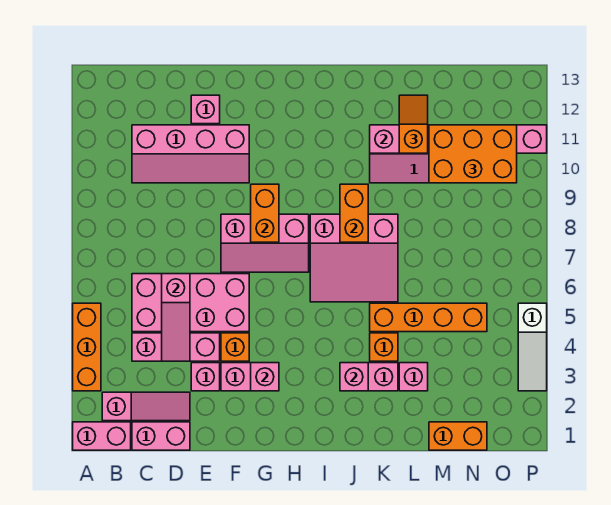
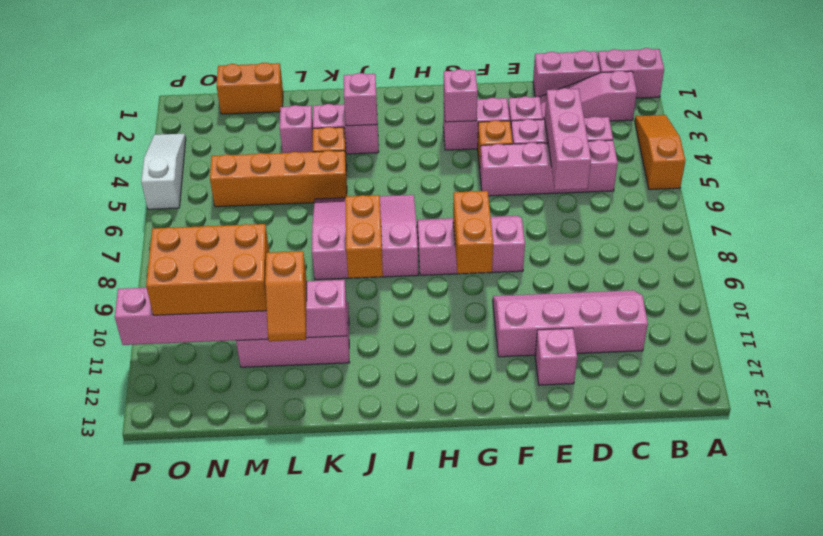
orange brick A3:A5 level 1 -> orange slope A3:A5 level 1 top 5
pink brick C5:F6 level 1 -> pink brick C5:F5 level 1
pink slope D4:D6 level 2 top 6 -> pink brick D4:D6 level 2

